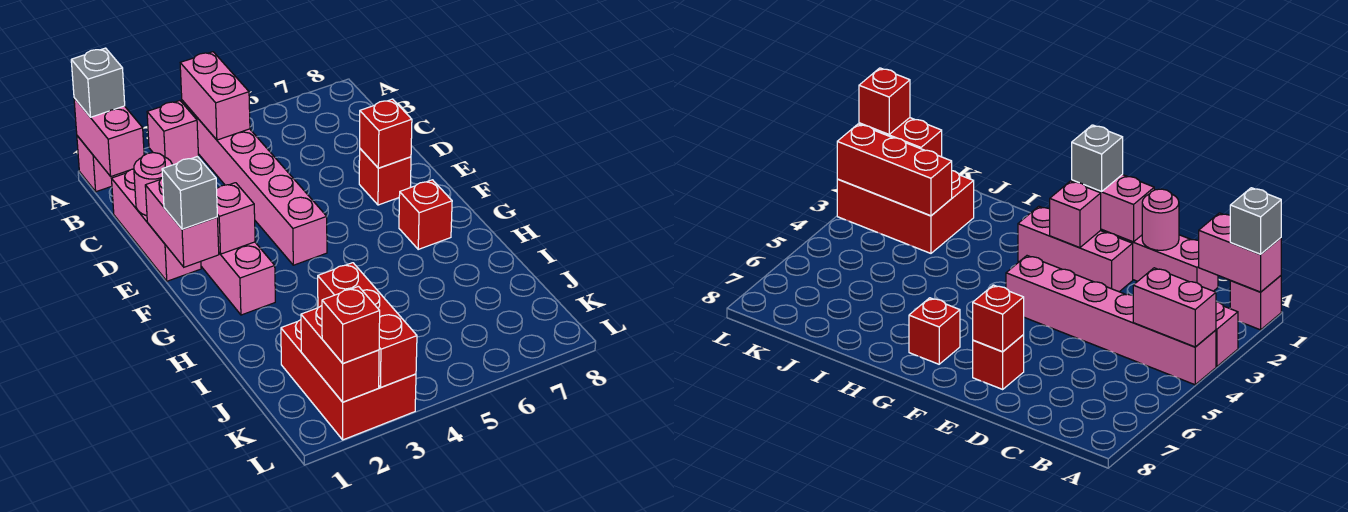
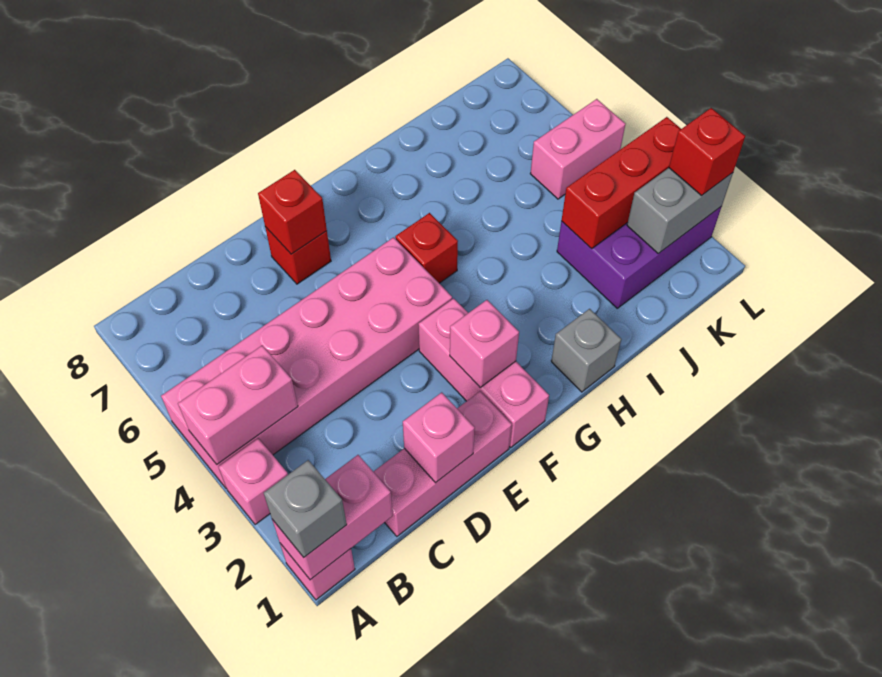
pink brick A4:F4 level 1 -> pink brick A4:F5 level 1
pink round brick D1 level 2 -> pink brick D1 level 2
pink brick E1:F1 level 2 -> pink brick K5:L5 level 1
pink brick E2:G2 level 1 -> pink brick F1:F3 level 1
grey brick F1 level 3 -> grey brick H1 level 1
red brick G7 level 1 -> red brick G5 level 1
red brick J2:L3 level 1 -> purple brick J2:L3 level 1
red brick K2:L2 level 2 -> grey brick K2:L2 level 2

